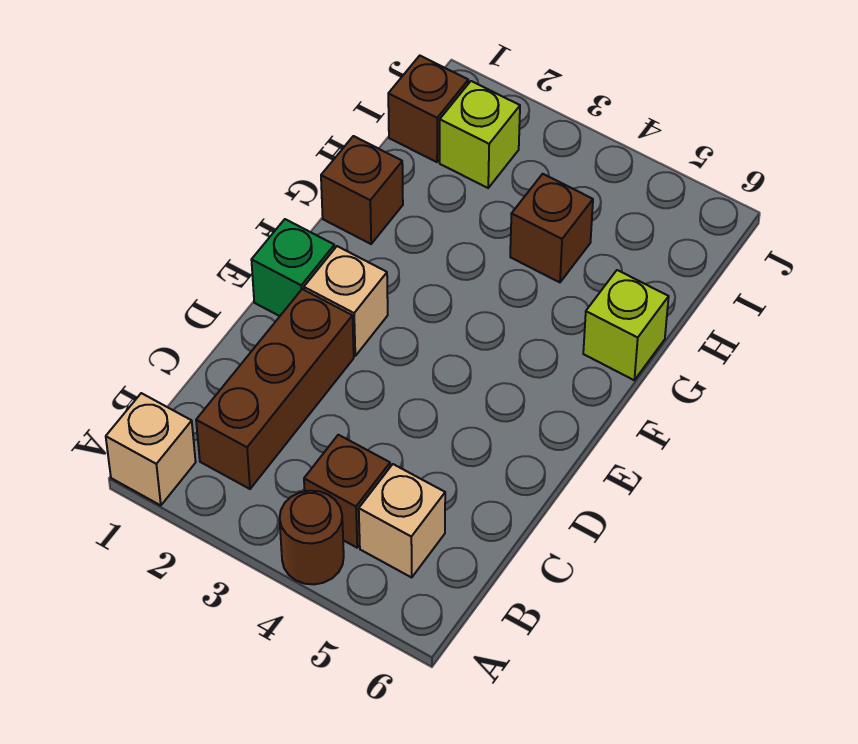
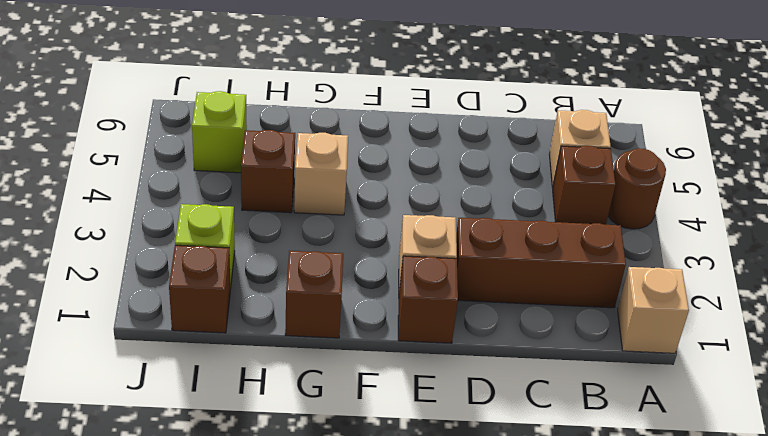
green brick E1 level 1 -> brown brick E1 level 1
none -> tan brick G4 level 1
lime brick G6 level 1 -> lime brick I5 level 1

